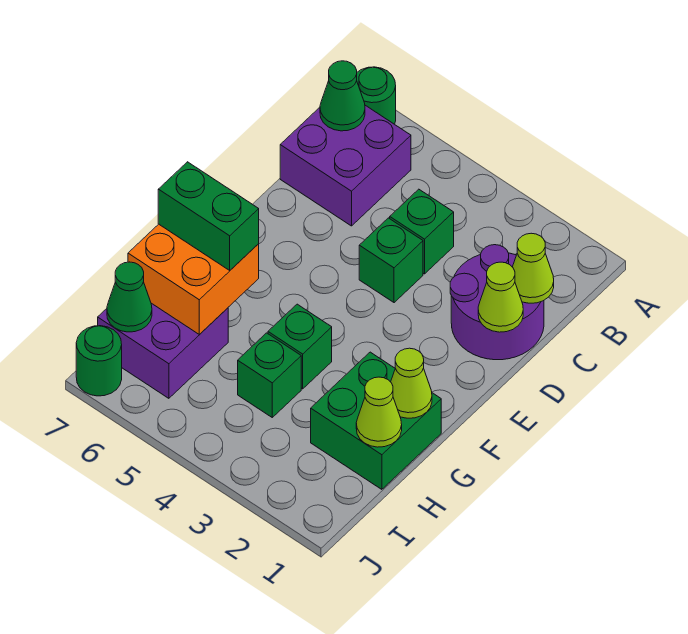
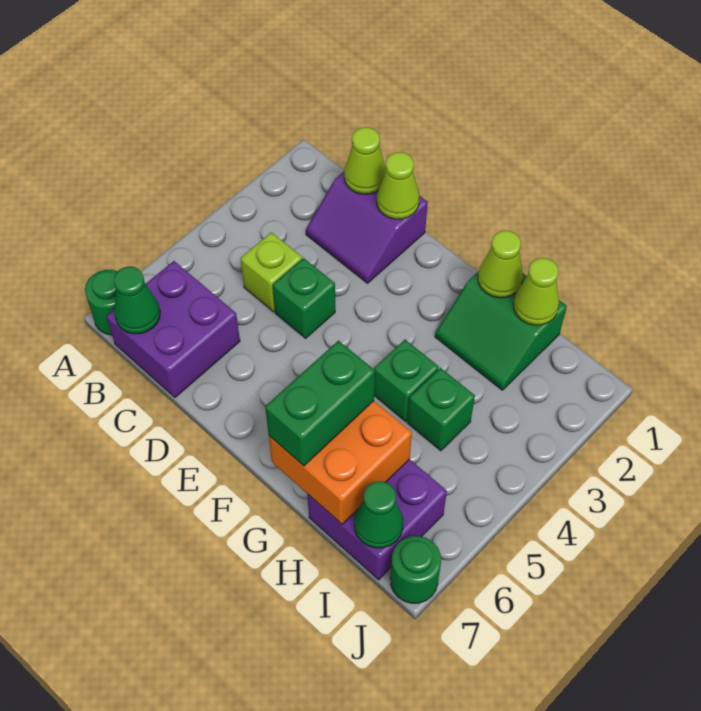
purple round brick C1:D2 level 1 -> purple slope C1:D2 level 1 top 1
green brick C4 level 1 -> lime brick C4 level 1
green brick G1:H2 level 1 -> green slope G1:H2 level 1 top 1

